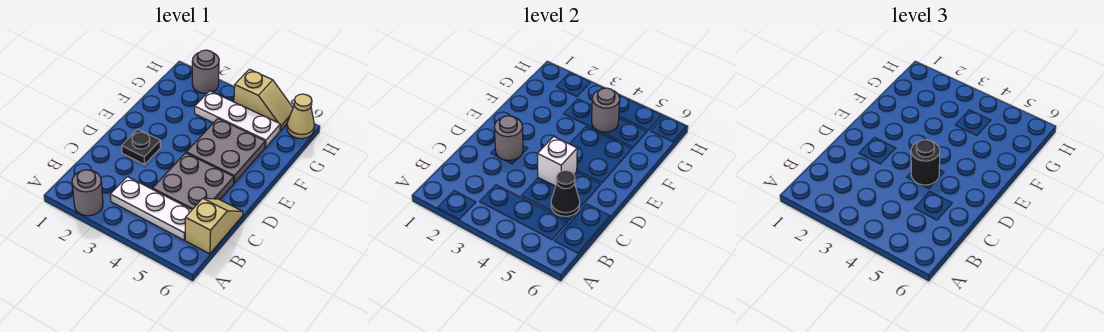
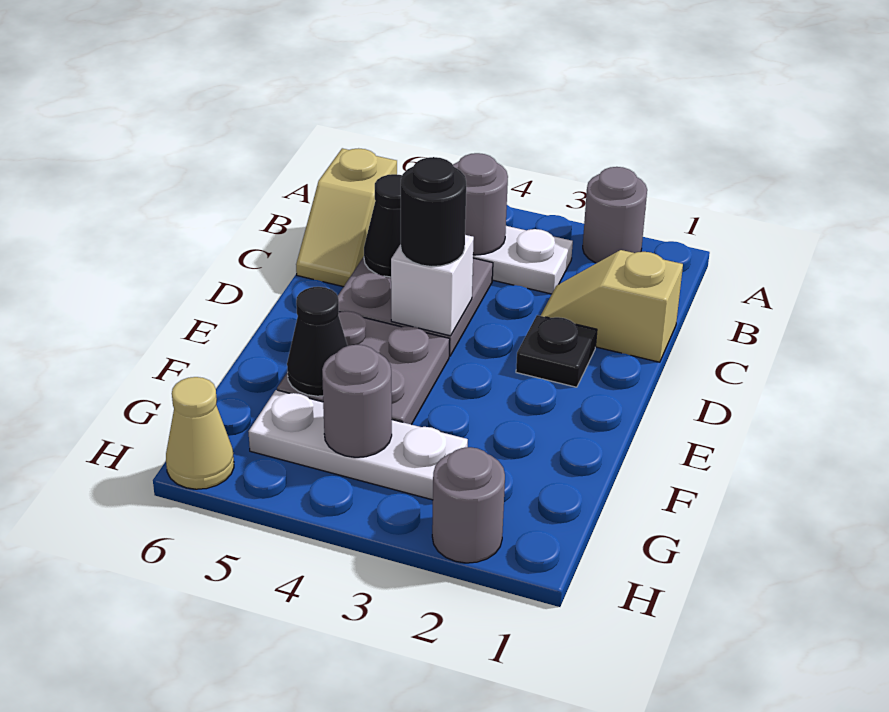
grey round brick D2 level 2 -> grey round brick B4 level 2
none -> black cone F5 level 2
tan slope H4:H5 level 1 top 4 -> tan slope C1:C2 level 1 top 1

